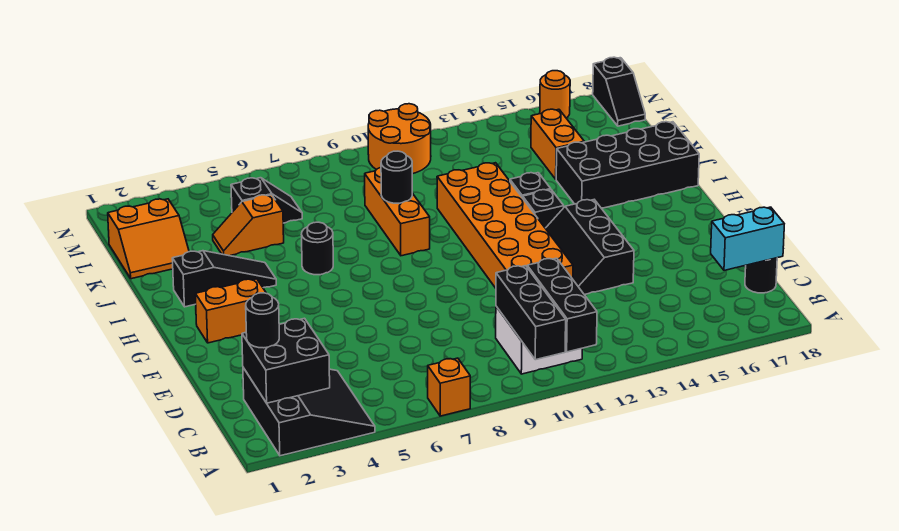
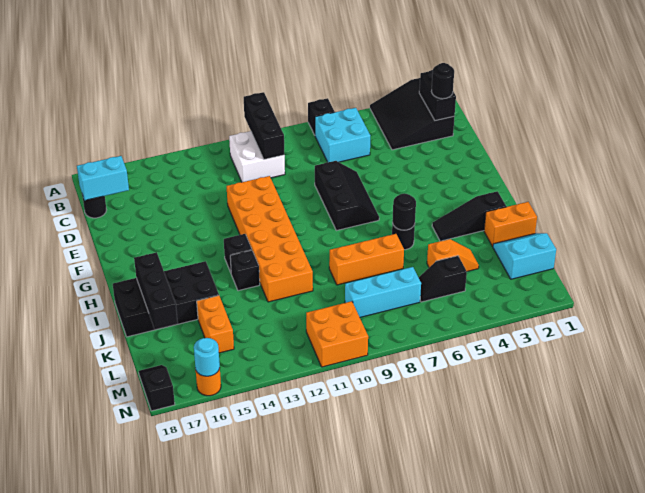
orange brick A7 level 1 -> black brick A7 level 1
black brick A11:C11 level 2 -> black brick I17:K17 level 2
black brick B2:C3 level 2 -> black brick B2:C2 level 2
none -> cyan brick B6:C7 level 1
black slope E13:G14 level 1 top 14 -> black slope E7:G8 level 1 top 8
orange brick G2:G3 level 1 -> orange brick J1:J2 level 1
orange brick I9:K9 level 1 -> orange brick J7:J9 level 1
black round brick J9 level 2 -> black round brick I6 level 2
orange slope K1:L2 level 1 top L -> cyan slope K1:L2 level 1 top L
none -> cyan brick L7:L9 level 1
orange round brick M10:N11 level 1 -> orange brick M10:N11 level 1
none -> cyan round brick N16 level 2

